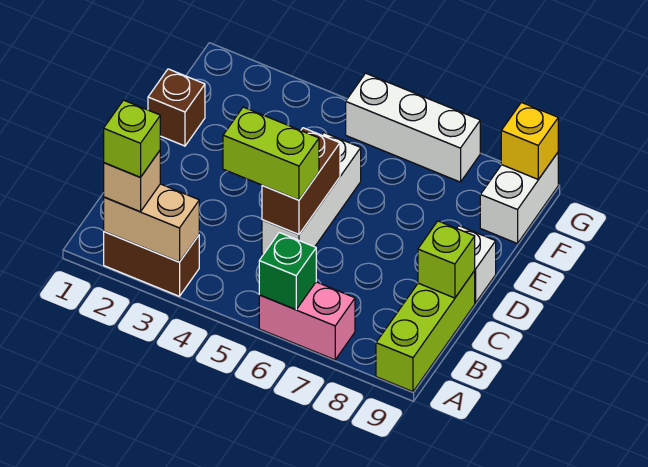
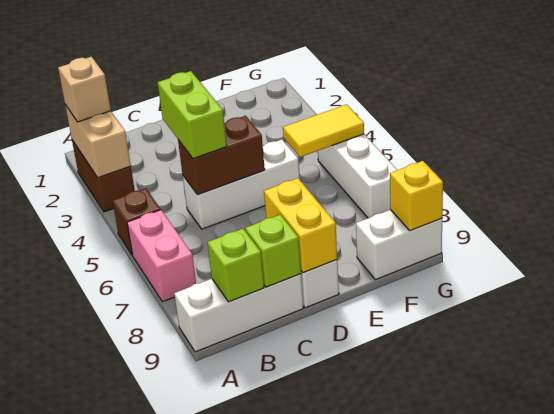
lime brick A2 level 4 -> lime brick B9 level 2
green brick A6 level 2 -> none
lime brick A9:C9 level 1 -> white brick A9:C9 level 1
none -> yellow brick D8:D9 level 2
brown brick E1 level 1 -> brown brick A5 level 1
none -> yellow tile F5:G5 level 2

